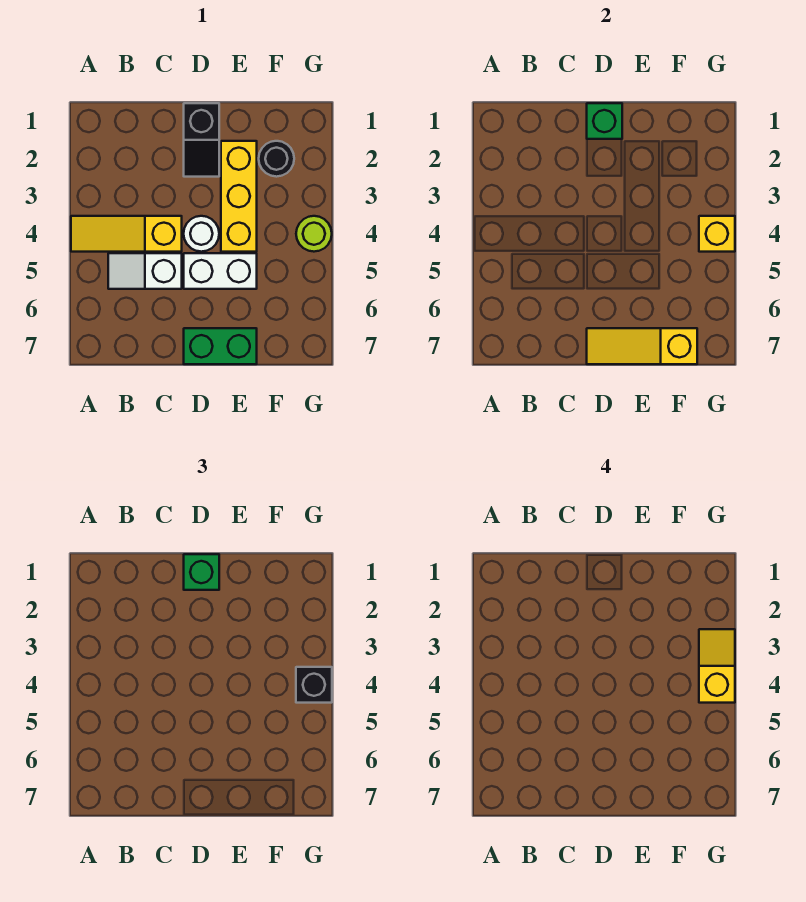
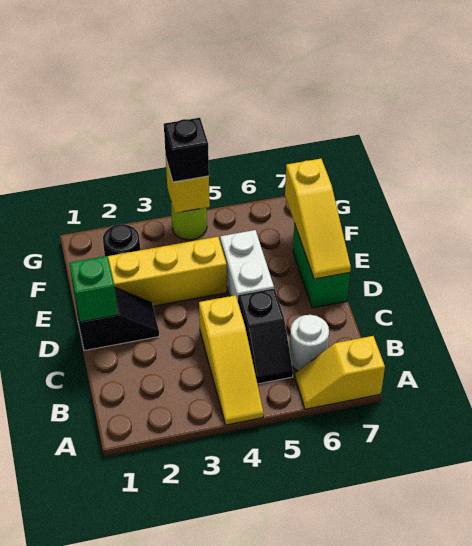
white slope B5:C5 level 1 top C -> black slope B5:C5 level 1 top C
green brick D1 level 3 -> none
white round brick D4 level 1 -> white round brick B6 level 1
yellow slope G3:G4 level 4 top 4 -> yellow slope A6:A7 level 1 top 7

